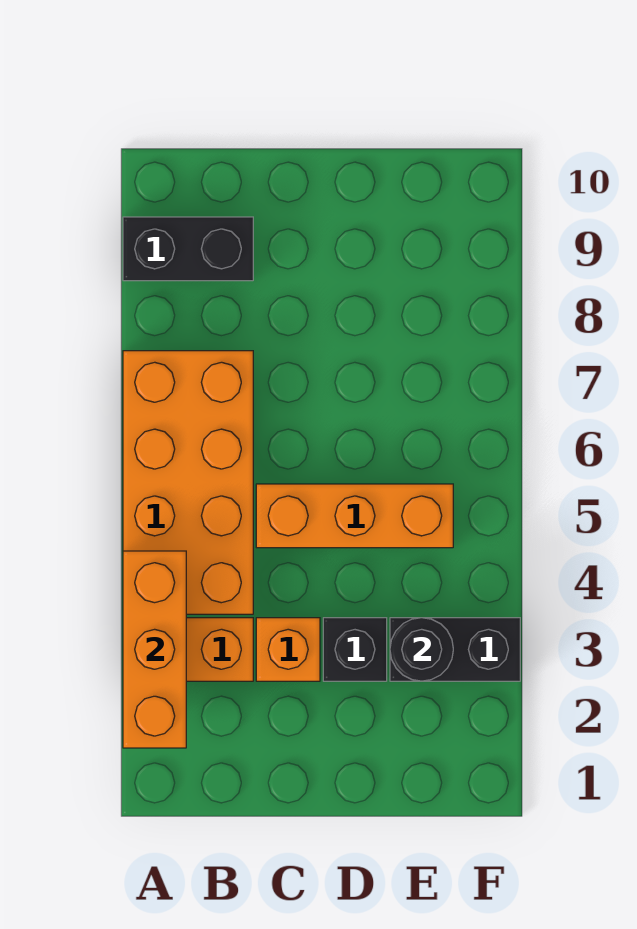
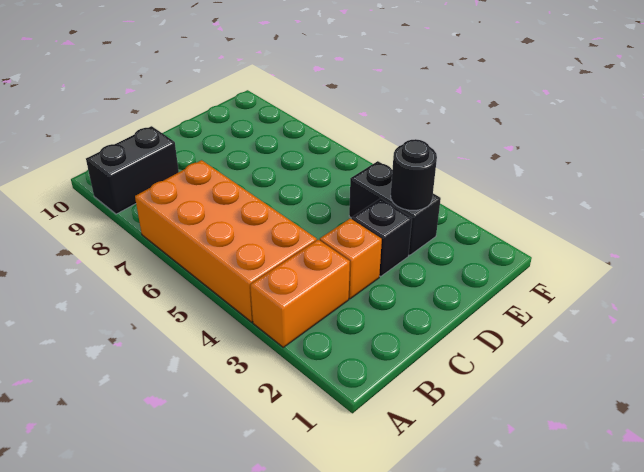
orange brick A2:A4 level 2 -> none
orange brick C5:E5 level 1 -> none
black brick E3:F3 level 1 -> black brick E3:E4 level 1

